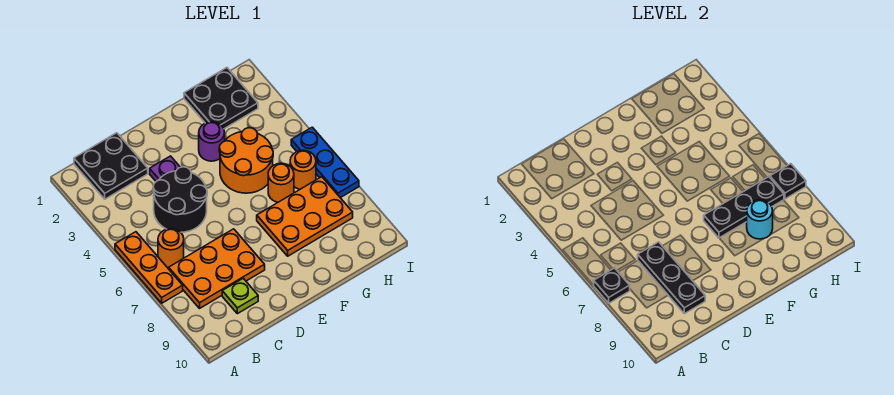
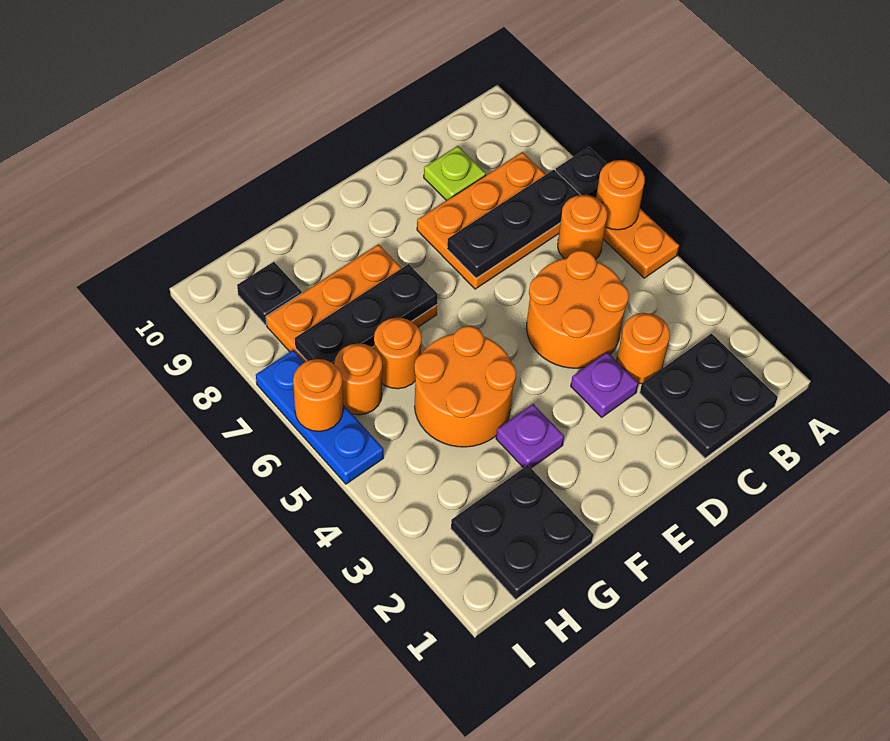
none -> orange round brick A6 level 2
none -> orange round brick C3 level 1
black round brick C4:D5 level 1 -> orange round brick C4:D5 level 1
black plate C7:C9 level 2 -> black plate B7:D7 level 2
purple round brick F3 level 1 -> purple plate F3 level 1
cyan round brick G8 level 2 -> none
none -> orange round brick I6 level 2
black plate I7 level 2 -> black plate H9 level 1

